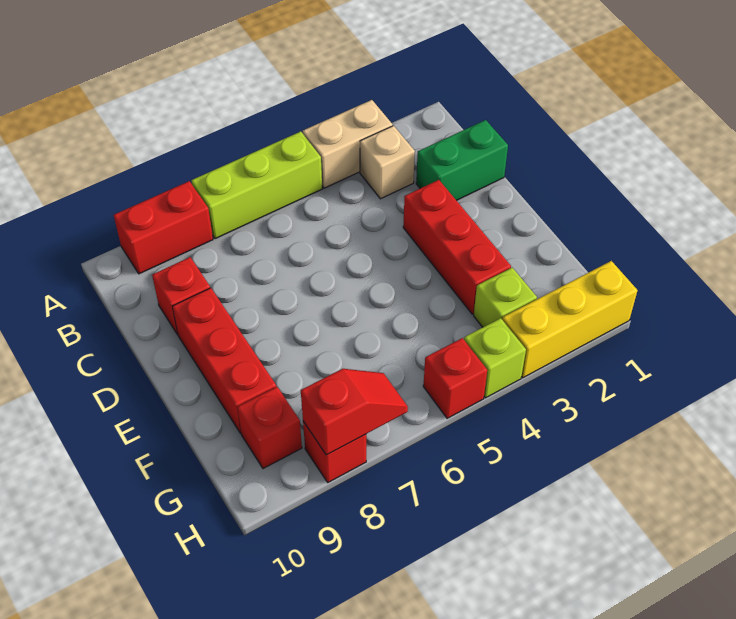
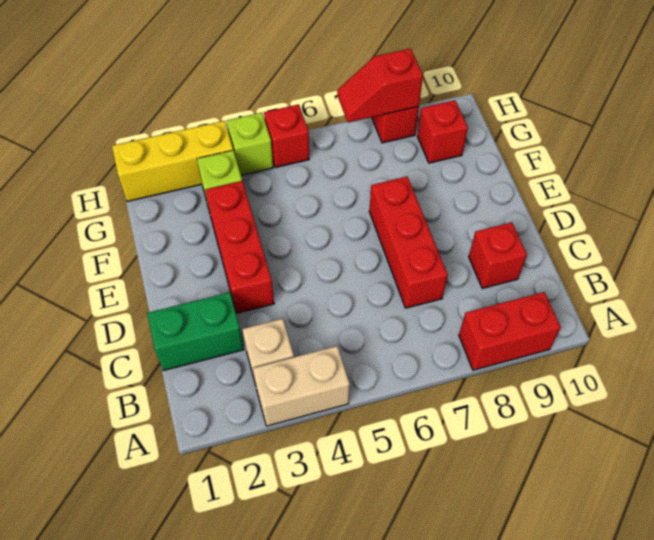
lime brick A5:A7 level 1 -> none
red brick D9:F9 level 1 -> red brick C7:E7 level 1

